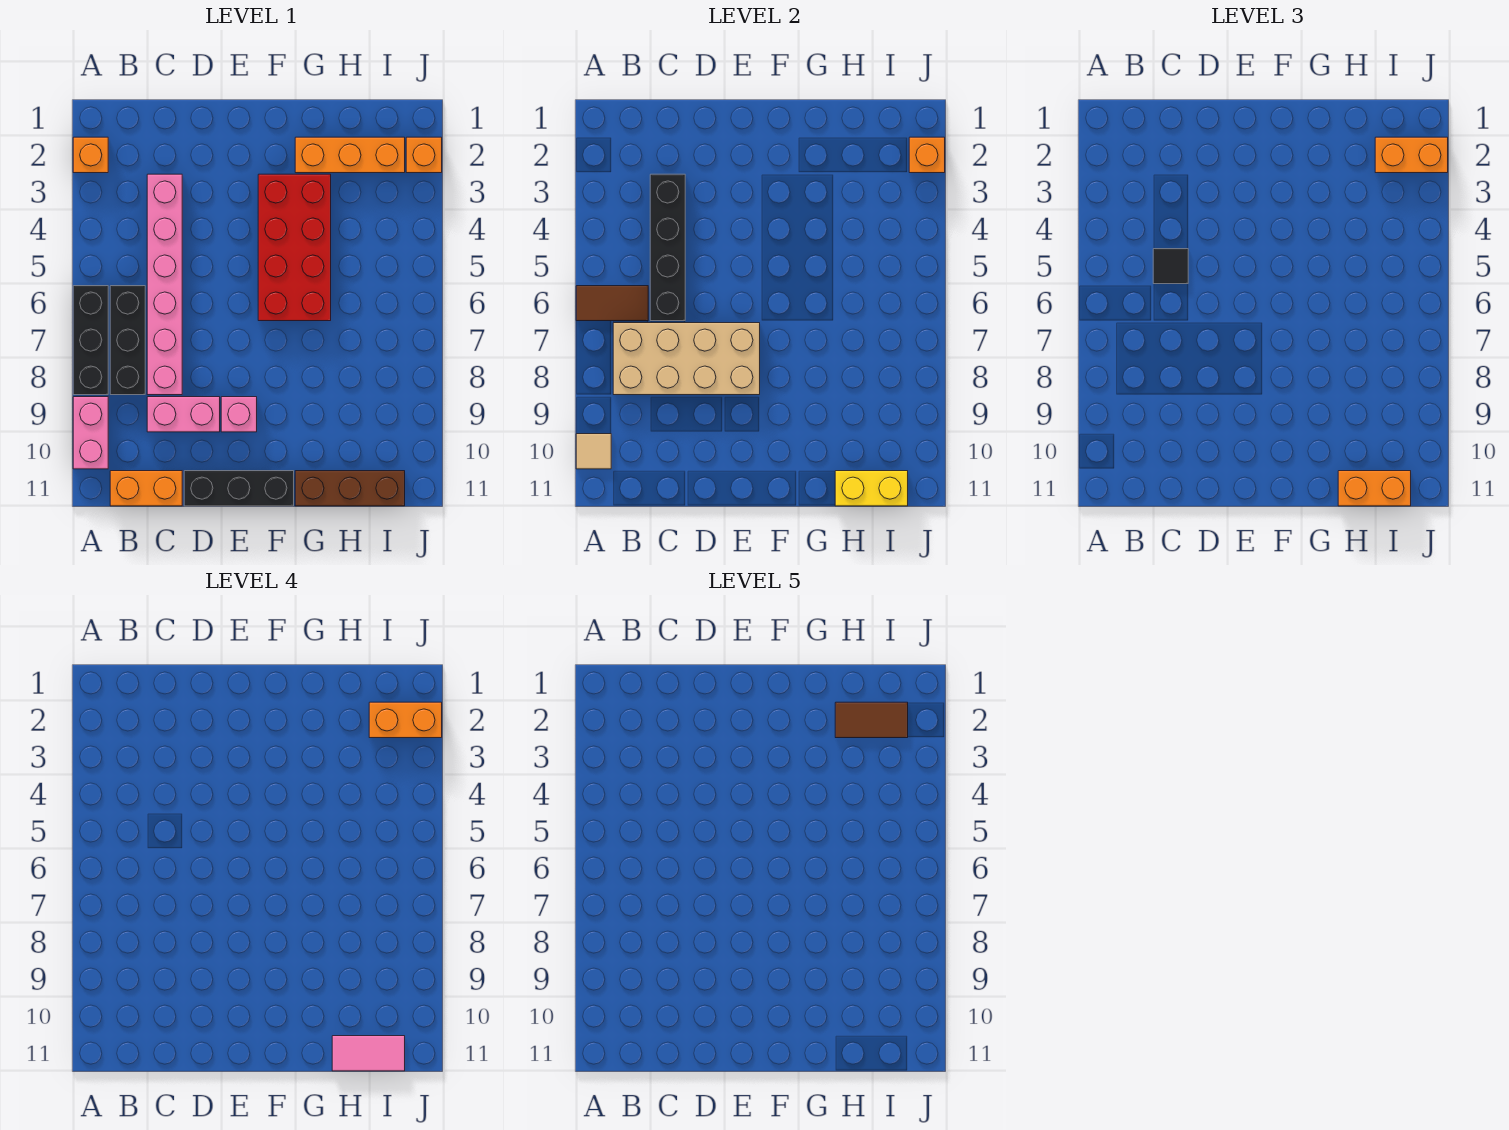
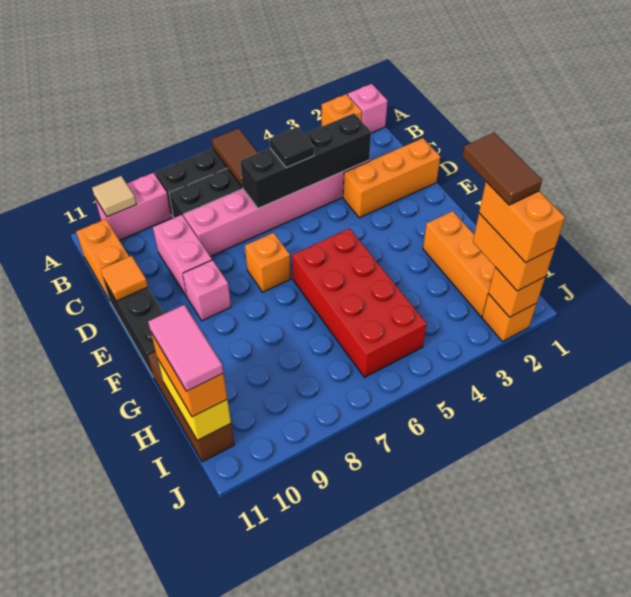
none -> pink brick A1 level 1
tan brick B7:E8 level 2 -> none
none -> orange brick D1:D3 level 1
none -> orange tile D11 level 2
none -> orange brick E7 level 1
red brick F3:G6 level 1 -> red brick F5:I6 level 1

